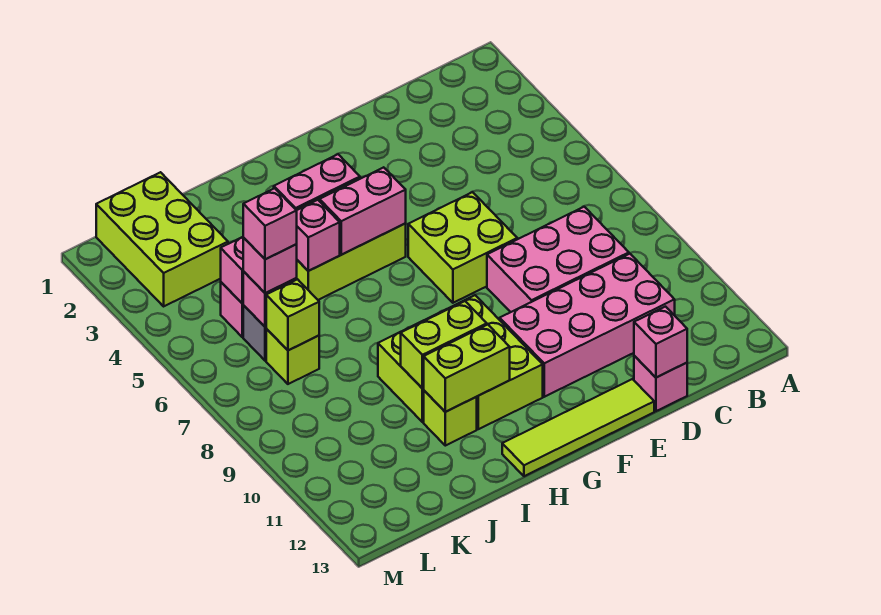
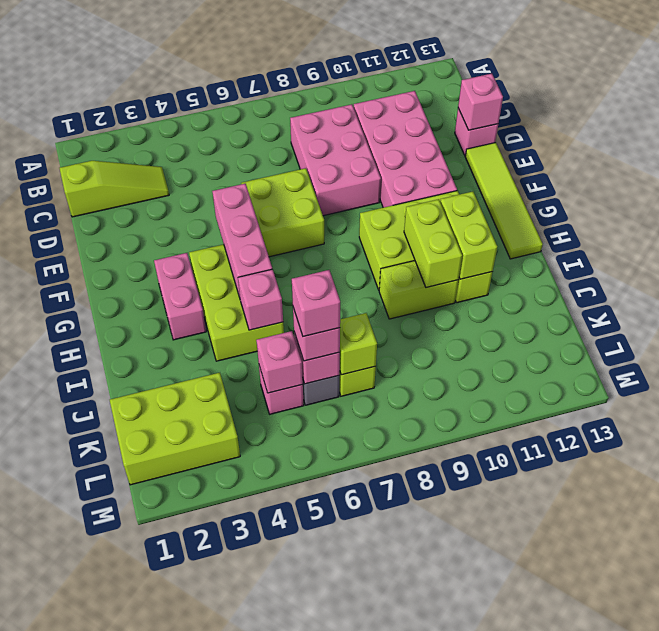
none -> lime slope C1:C3 level 1 top 1
pink brick G5:H5 level 2 -> pink brick F5:H5 level 2

